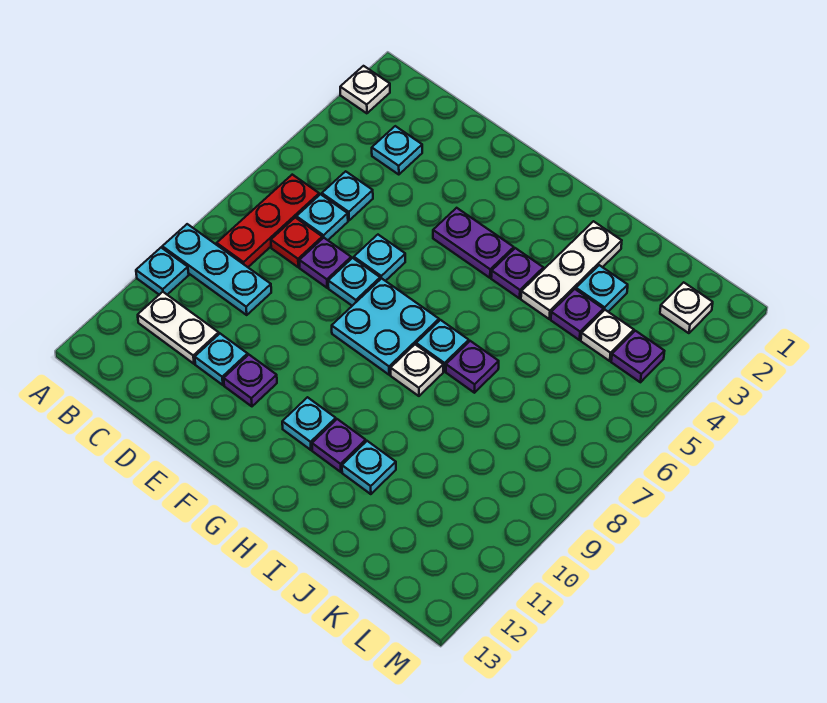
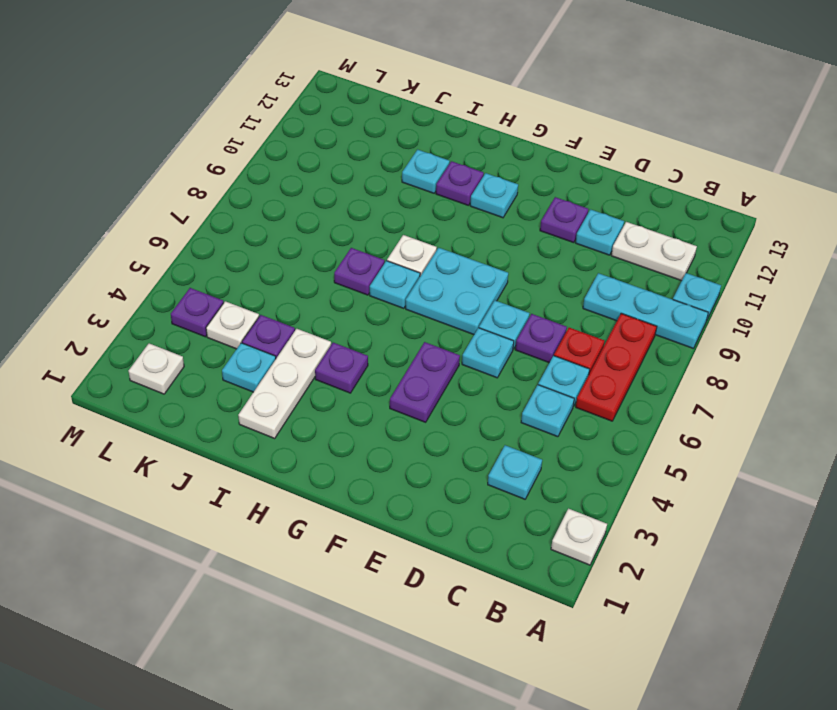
purple plate F4:G4 level 1 -> purple plate F4:F5 level 1

